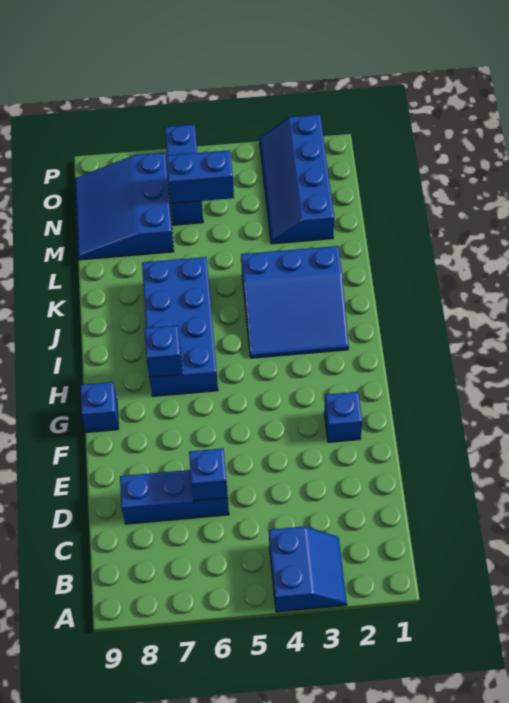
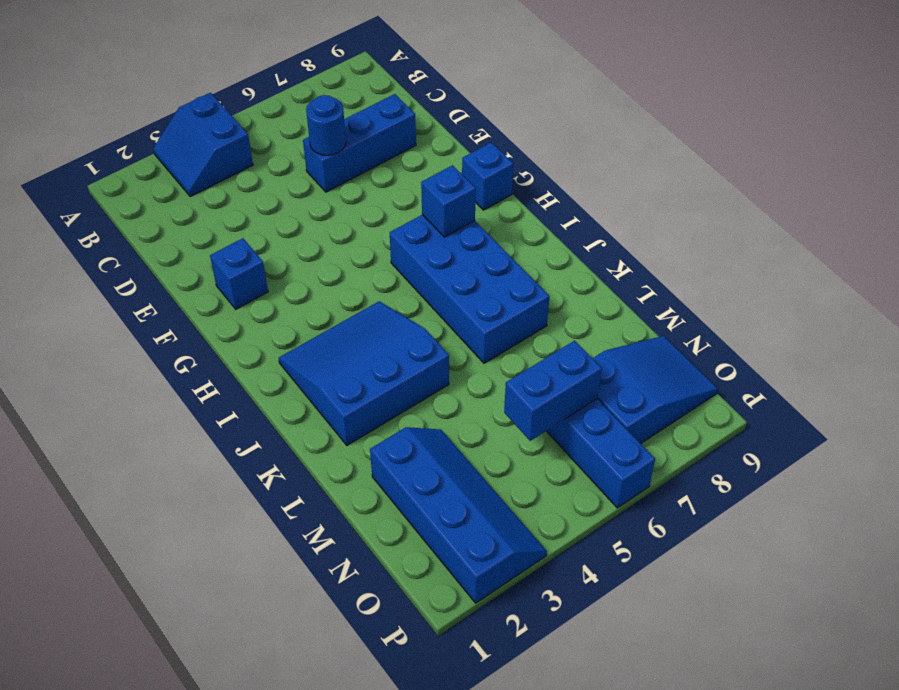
blue brick D6 level 2 -> blue round brick D6 level 2
blue slope M7:O9 level 1 top 7 -> blue slope N7:O9 level 1 top 7

